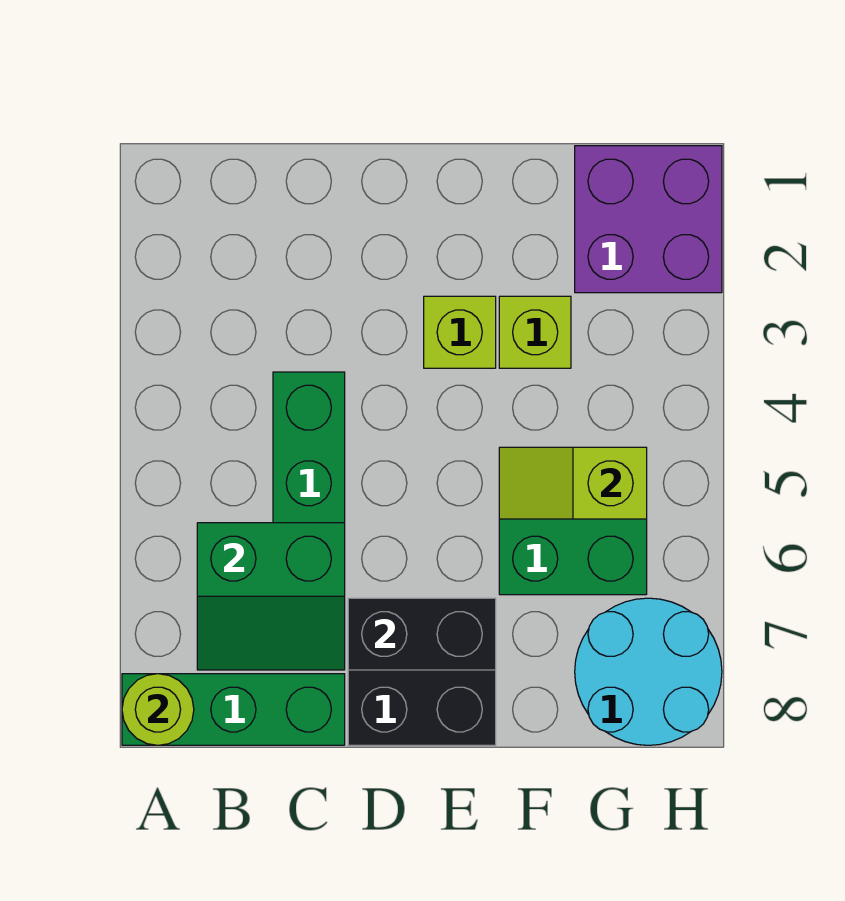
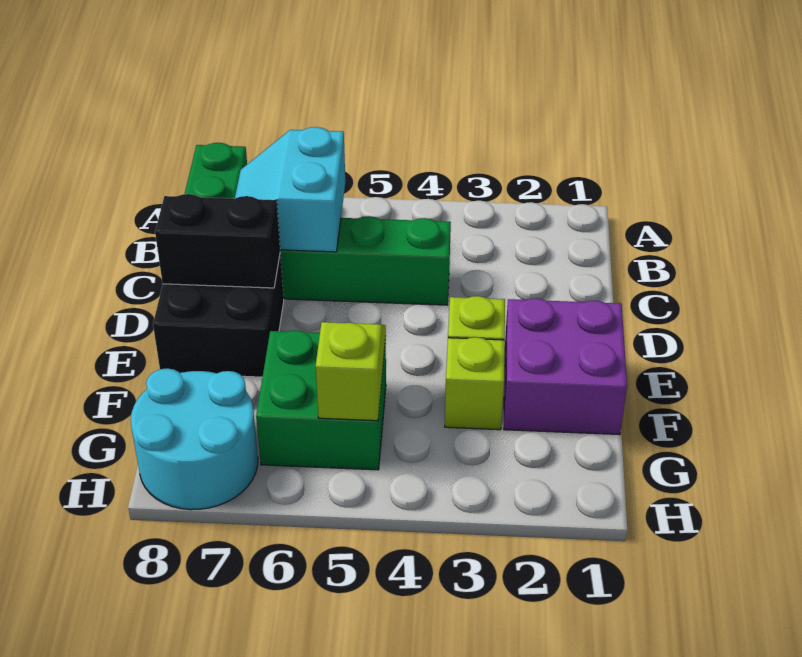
lime round brick A8 level 2 -> none
green slope B6:C7 level 2 top 6 -> cyan slope B6:C7 level 2 top 6
black brick D7:E7 level 2 -> black brick D7:D8 level 2
purple brick G1:H2 level 1 -> purple brick E1:F2 level 1

